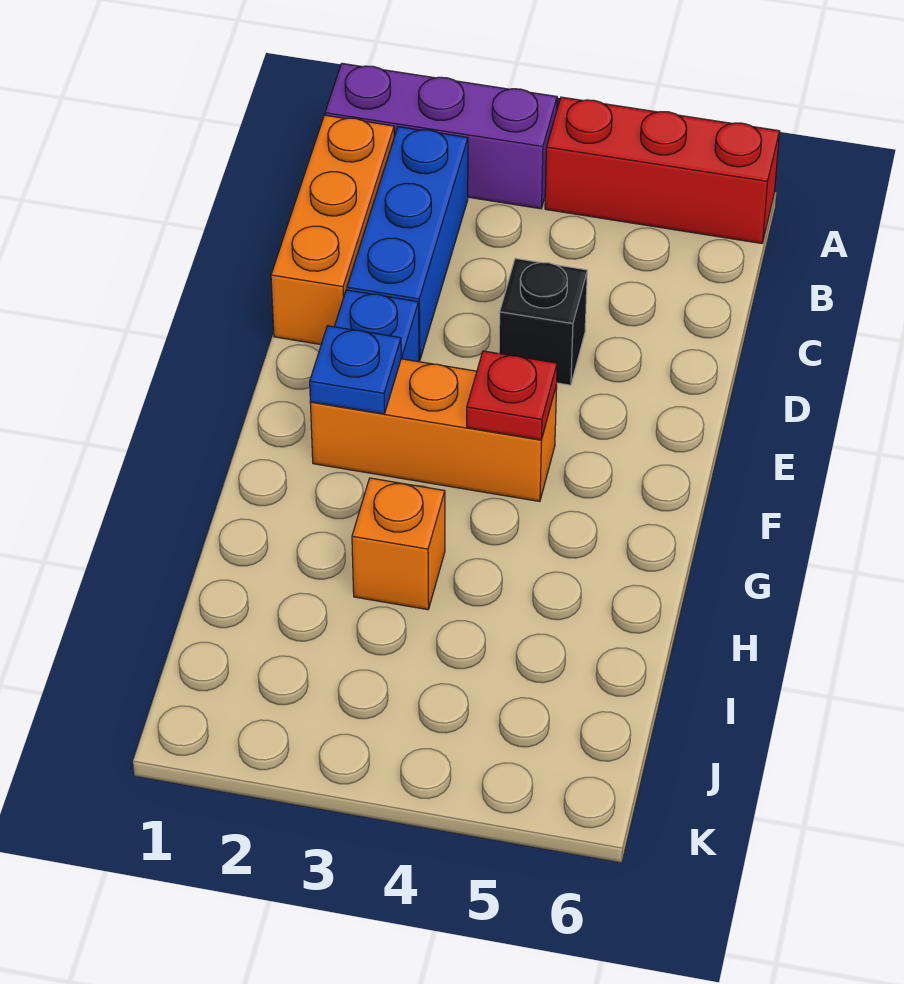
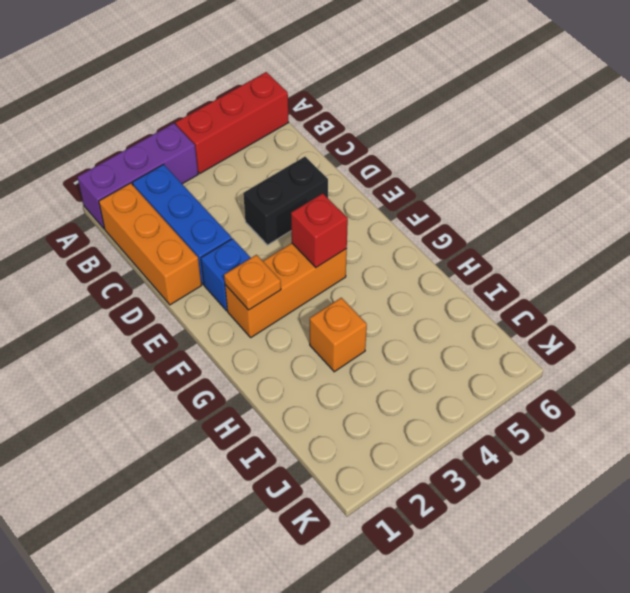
black brick D4 level 1 -> black brick D4:D5 level 1
blue plate F2 level 2 -> orange plate F2 level 2
red plate F4 level 2 -> red brick F4 level 2

